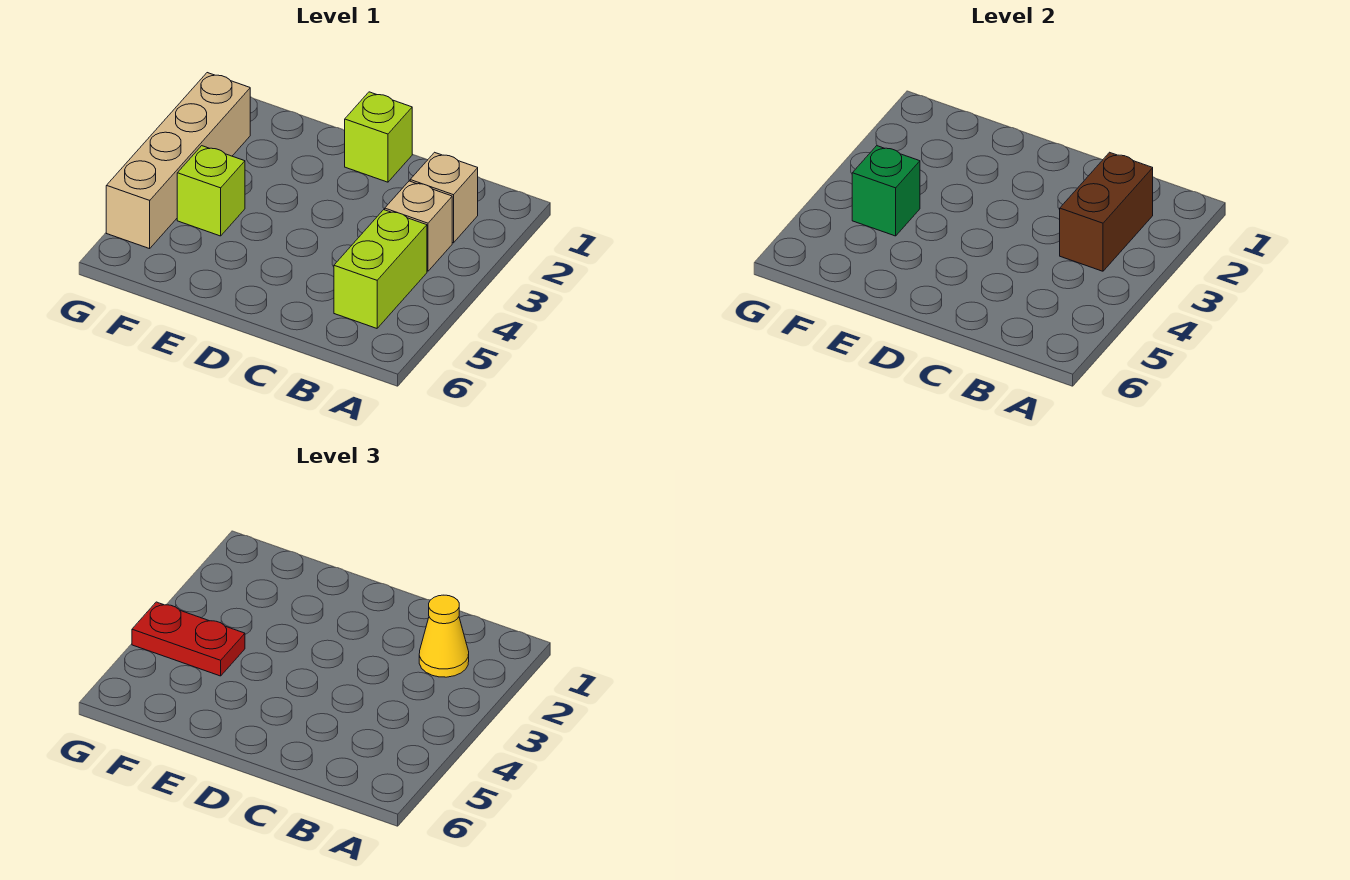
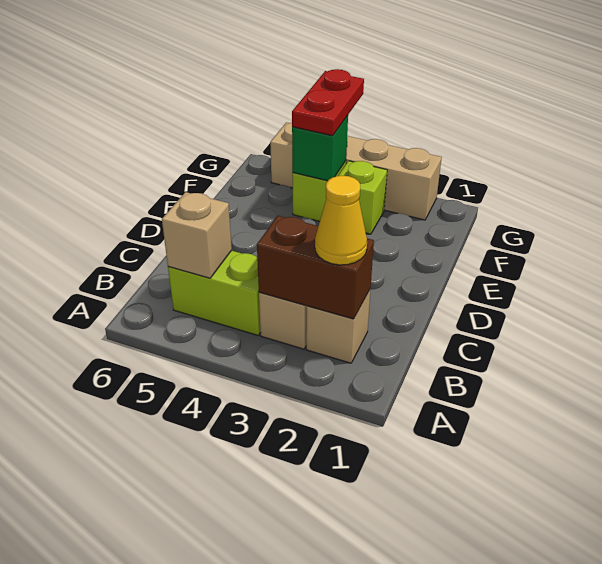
none -> tan brick B5 level 2
lime brick D1 level 1 -> lime brick F3 level 1

